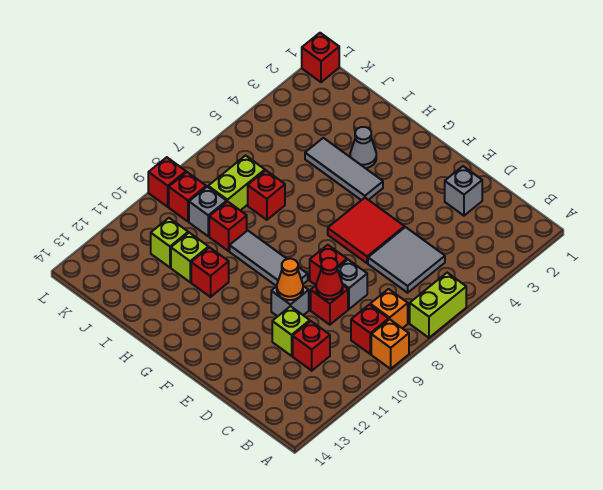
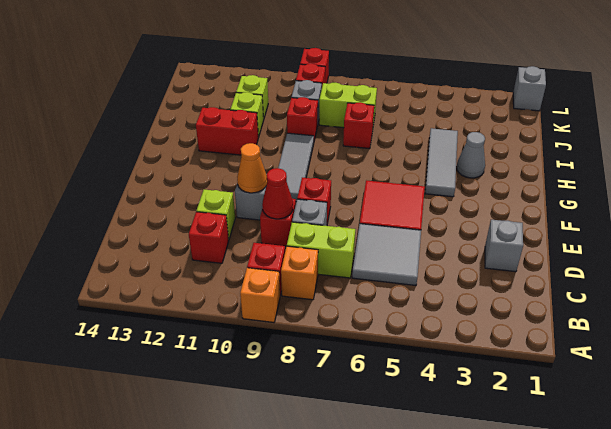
lime brick A6:A7 level 1 -> lime brick C7:C8 level 1
red brick H11 level 1 -> red brick H11:H12 level 1
red brick L1 level 1 -> grey brick L1 level 1

